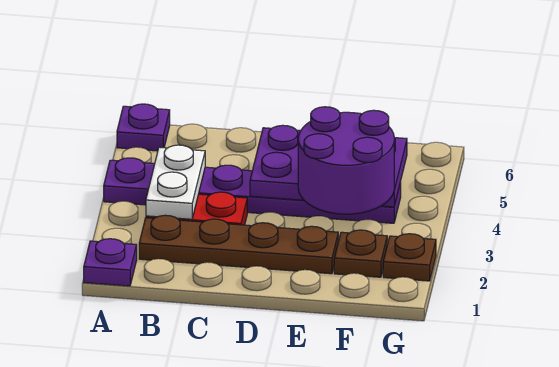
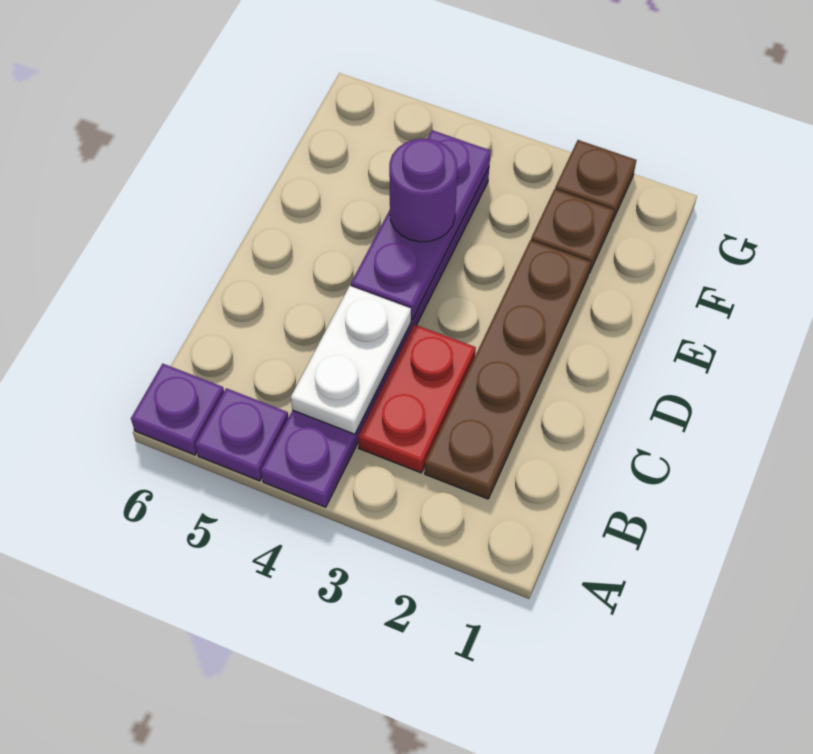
purple plate A1 level 1 -> purple plate A5 level 1
white plate B3:B4 level 2 -> white plate B4:C4 level 2
purple plate D4:F5 level 2 -> purple plate D4:F4 level 2
purple round brick E3:F4 level 3 -> purple round brick E4 level 3

